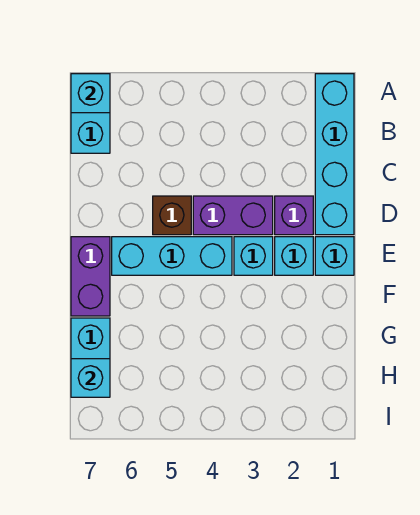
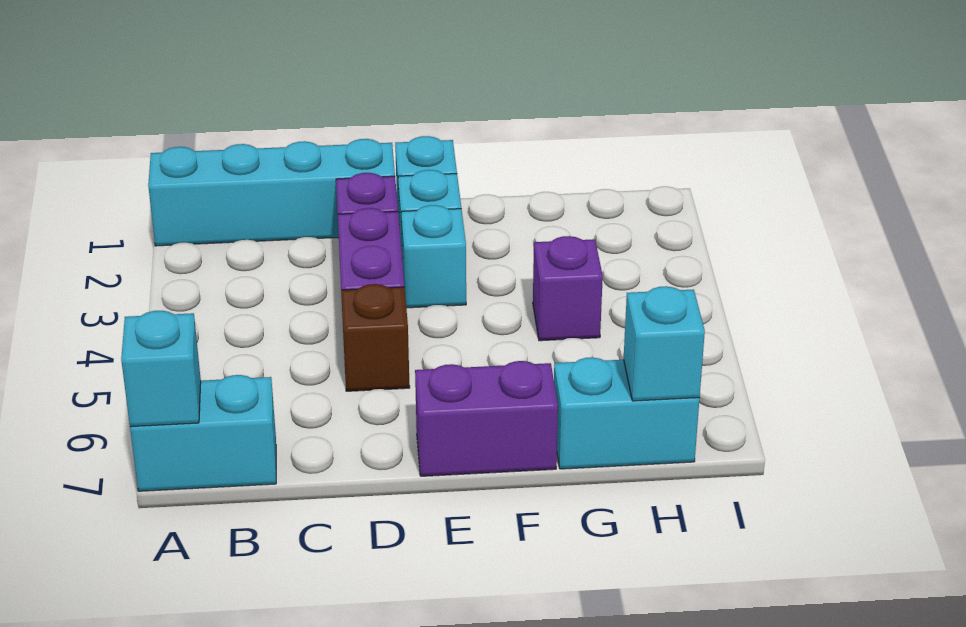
cyan brick E4:E6 level 1 -> none
none -> purple brick G4 level 1

